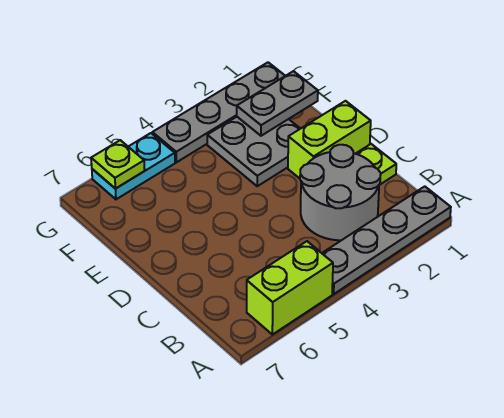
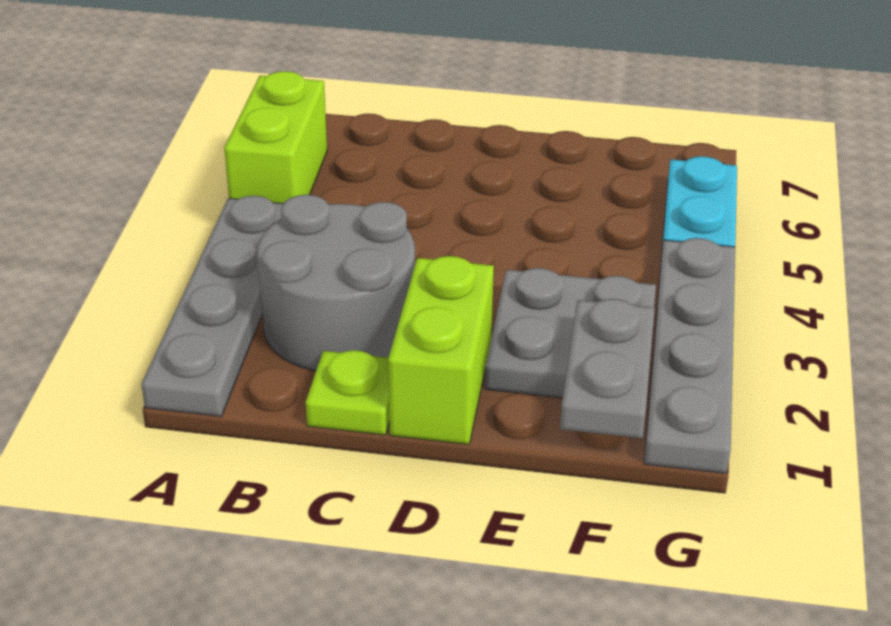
lime plate G6 level 2 -> none

